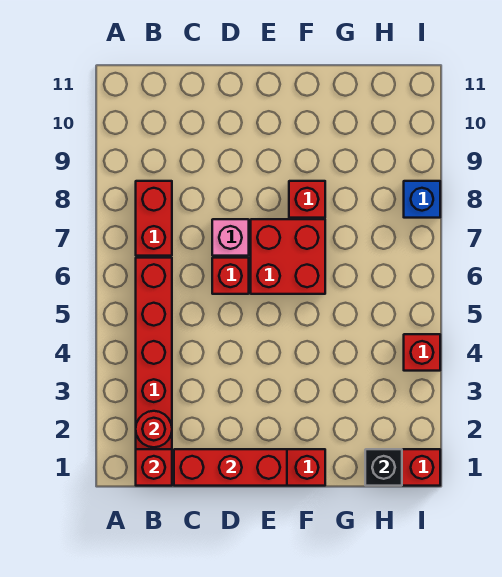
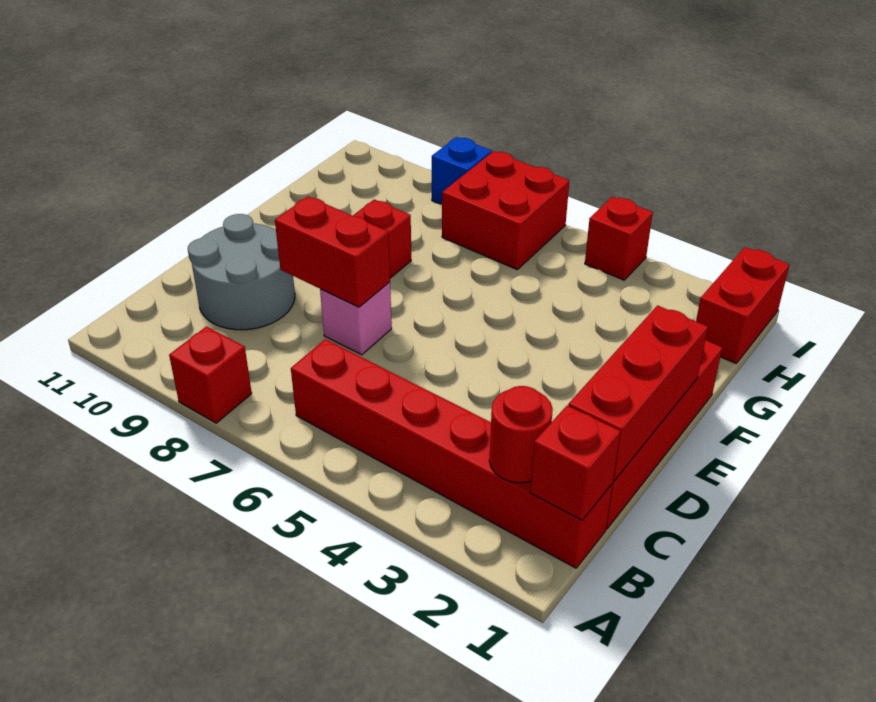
red brick B7:B8 level 1 -> red brick D7:D8 level 2
none -> grey round brick C9:D10 level 1
red brick D6 level 1 -> red brick A8 level 1
red brick E6:F7 level 1 -> red brick H6:I7 level 1
black brick H1 level 2 -> none

